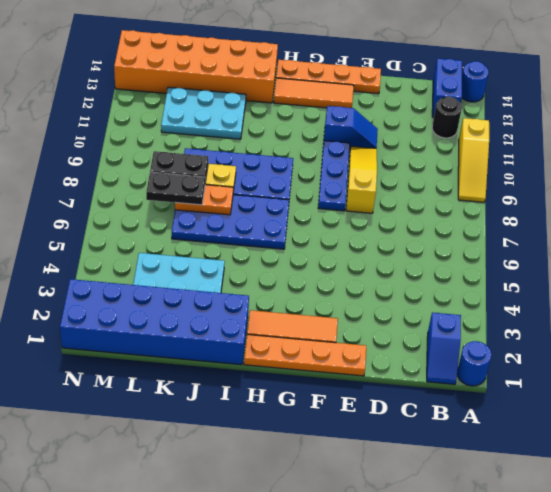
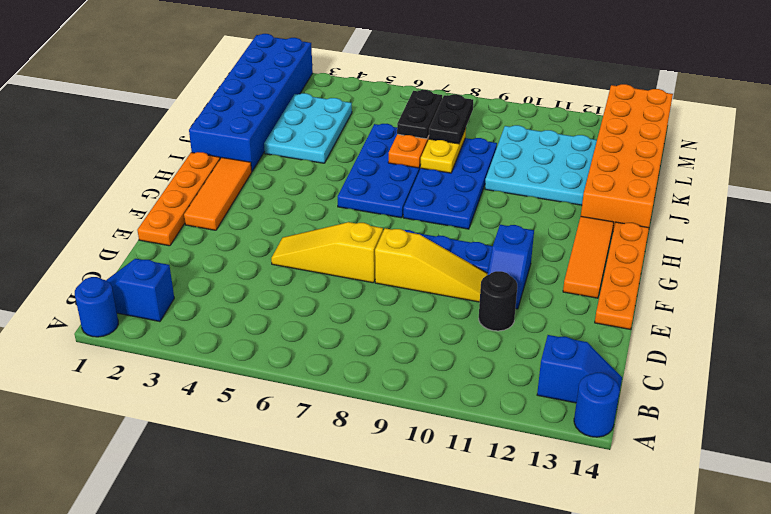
yellow slope A9:A11 level 1 top 11 -> yellow slope E5:E7 level 1 top 7
black round brick B12 level 1 -> black round brick D11 level 1
blue brick B13:B14 level 1 -> blue slope B13:B14 level 1 top 13
cyan plate J11:L12 level 1 -> cyan plate J10:L12 level 1

